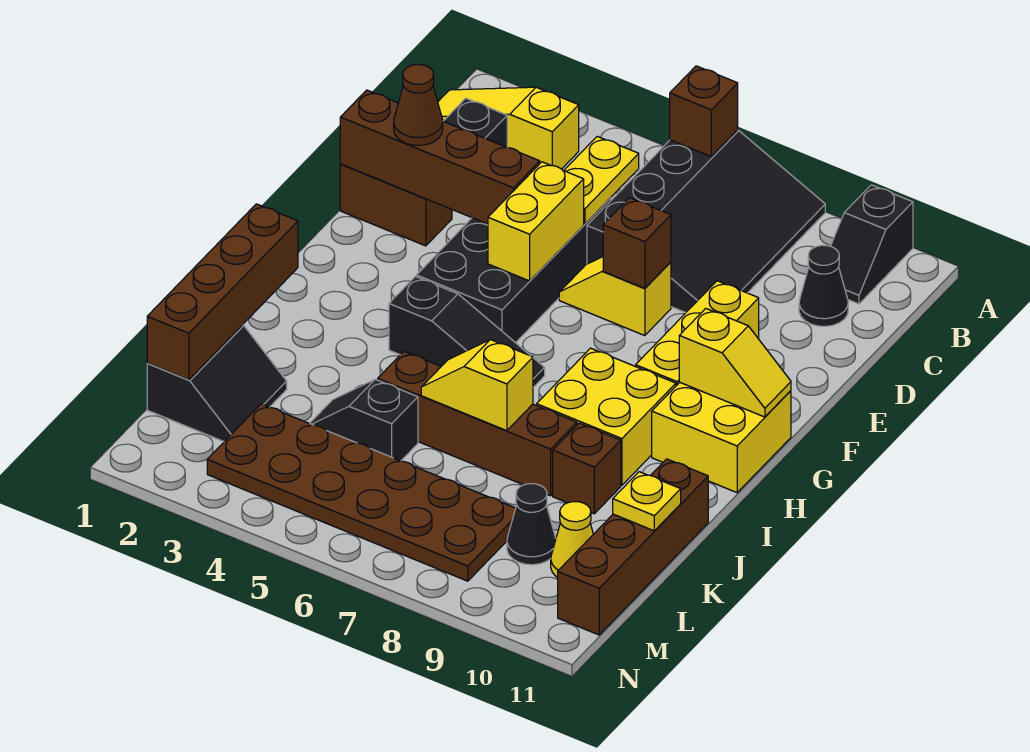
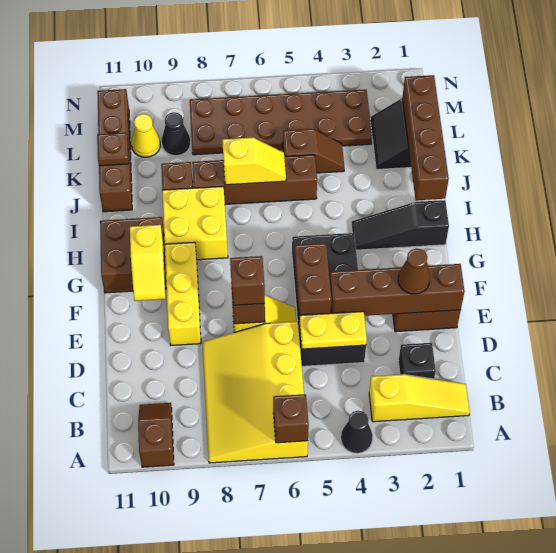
black slope A6:D8 level 1 top 6 -> yellow slope A6:D8 level 1 top 6
black slope A10:B10 level 1 top A -> brown slope A10:B10 level 1 top A
yellow plate C5:D5 level 2 -> yellow plate D4:D5 level 2
black cone C10 level 1 -> black cone A4 level 1
yellow brick E5:F5 level 2 -> brown brick E5:F5 level 2
none -> brown brick E7 level 3
yellow brick G10:H11 level 1 -> brown brick G10:H11 level 1
yellow slope G10:G11 level 2 top 10 -> yellow slope F10:G10 level 2 top G
black slope H4:H6 level 1 top 4 -> black slope H1:H3 level 1 top 1
black slope K4:K5 level 1 top 5 -> brown slope K4:K5 level 1 top 5
yellow plate K11 level 2 -> brown plate K11 level 2

